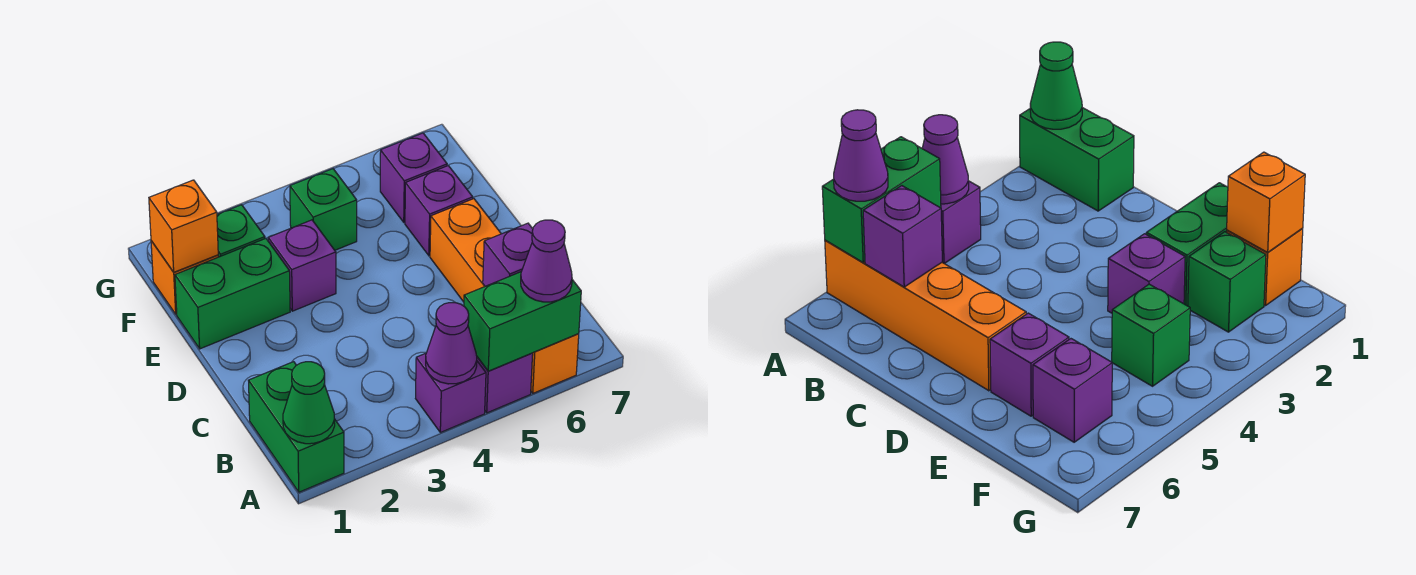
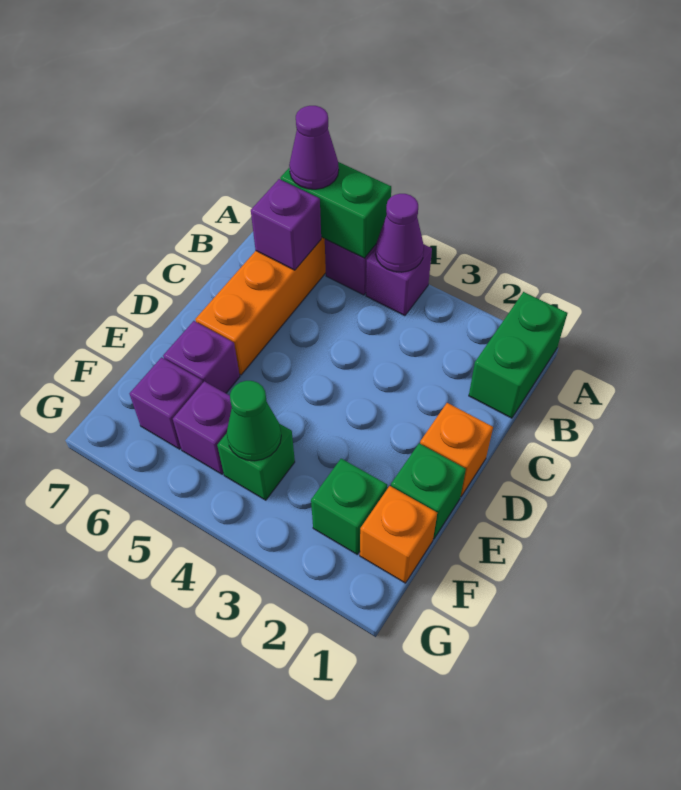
green cone A1 level 2 -> green cone F4 level 2
green brick E1:E2 level 1 -> green brick E1 level 1
purple brick E3 level 1 -> purple brick F5 level 1
orange brick F1 level 2 -> orange brick D1 level 1

